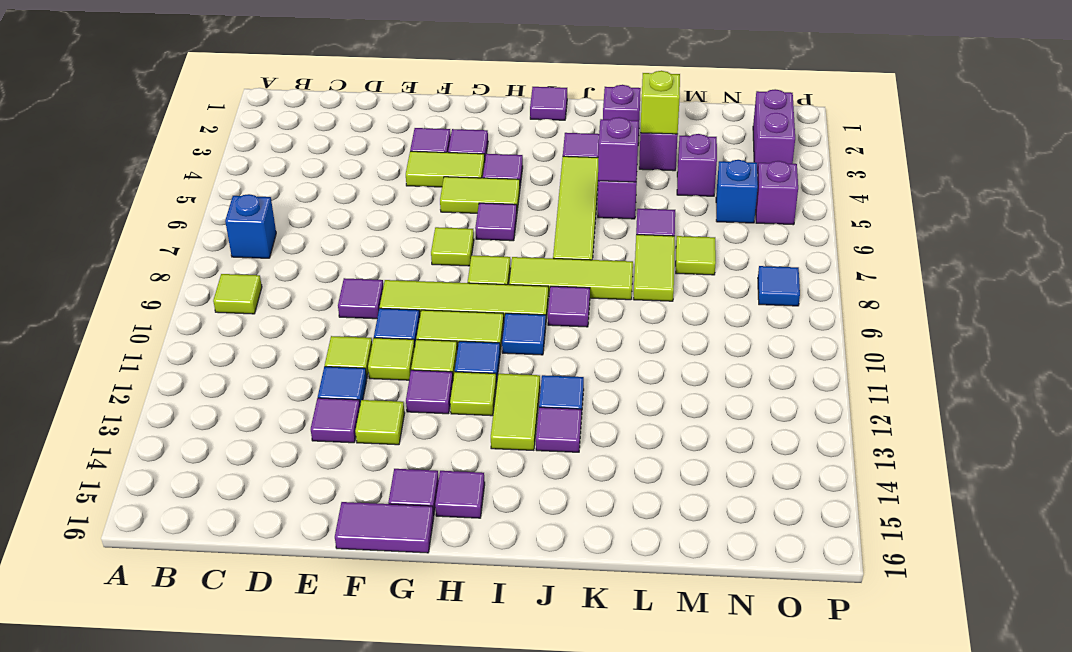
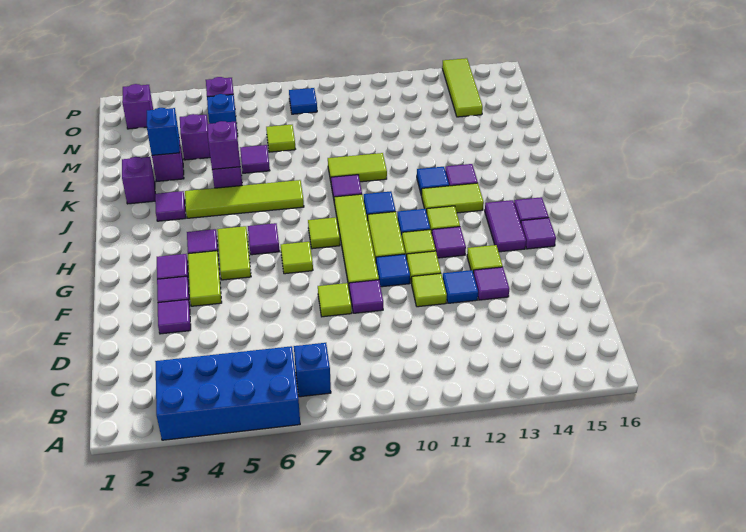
none -> blue brick A3:B6 level 1
lime tile B9 level 1 -> lime tile E8 level 1
purple tile F16:G16 level 1 -> purple tile G14:H14 level 1
purple tile I1 level 1 -> purple tile E3 level 1
lime tile I8:K8 level 1 -> lime tile N14:P14 level 1
lime brick L3 level 2 -> blue brick L3 level 2
lime tile L7:L8 level 1 -> lime tile K9:K10 level 1
purple brick O2:O3 level 1 -> purple brick O2 level 1

